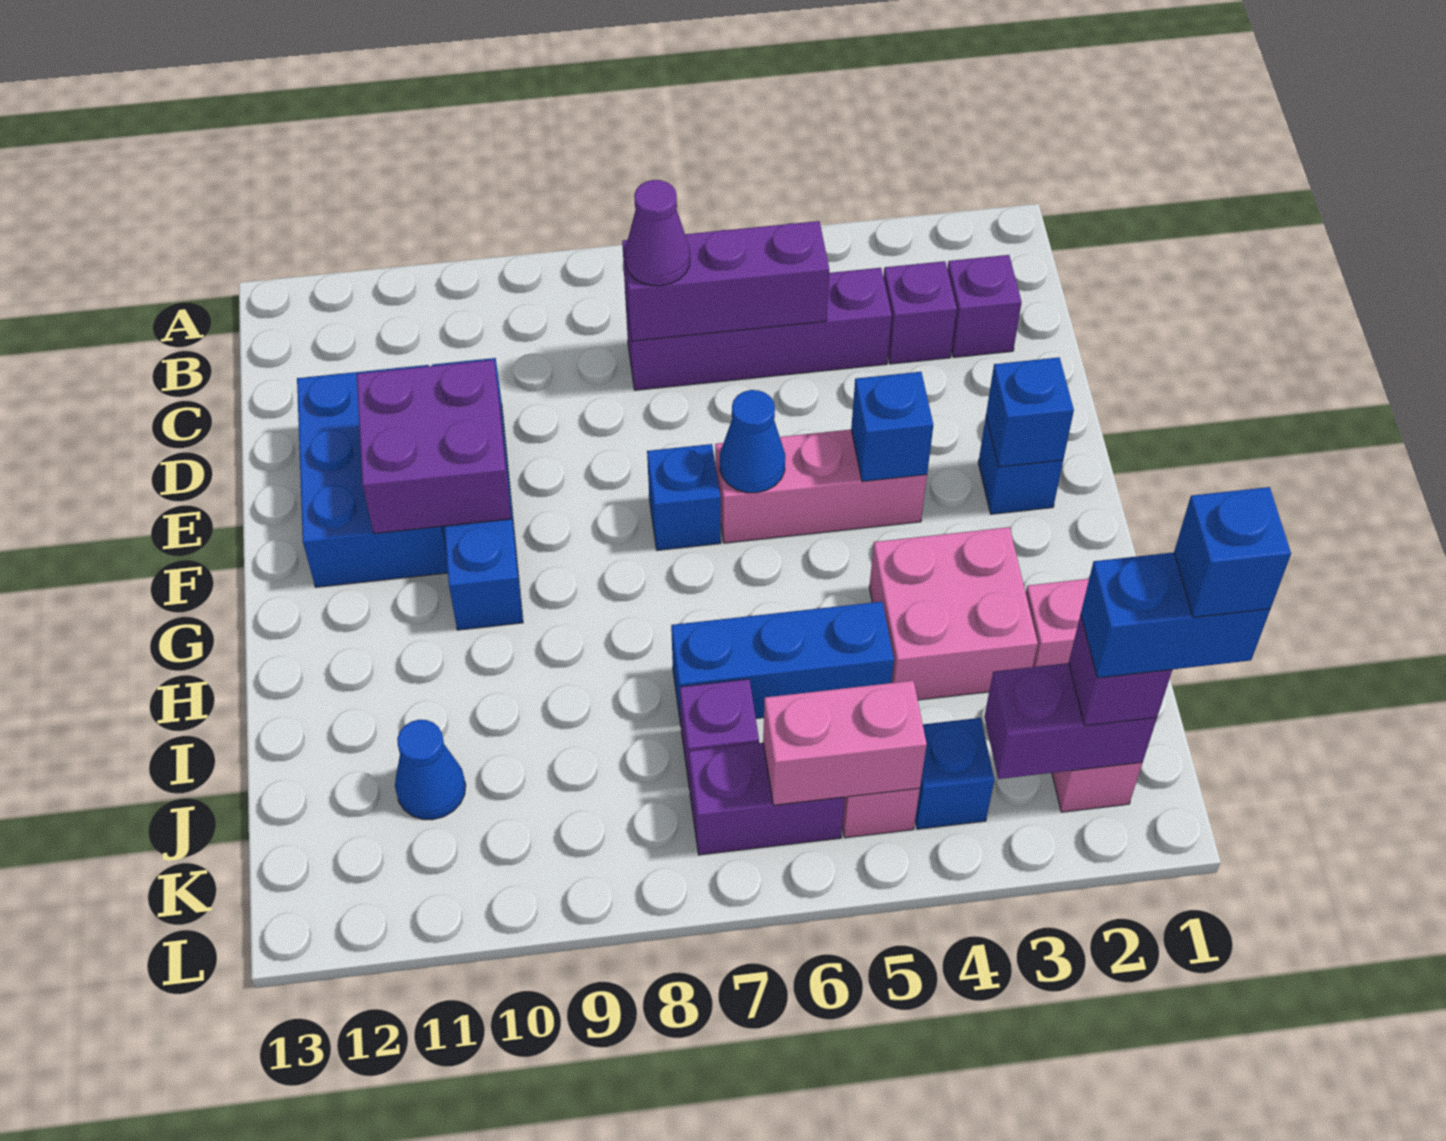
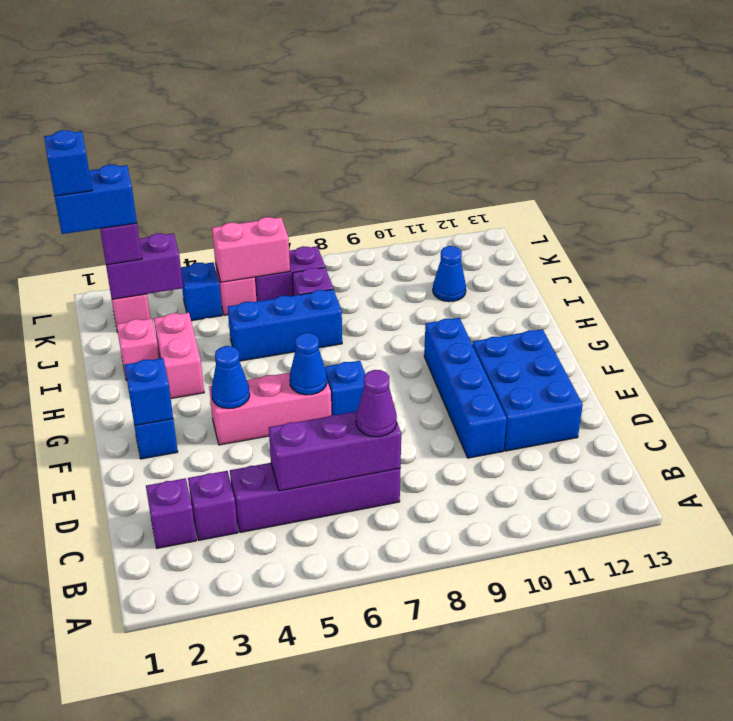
purple brick E10:F11 level 2 -> none
blue brick F4 level 2 -> blue cone F4 level 2
pink brick H3:I4 level 1 -> pink brick H3:I3 level 1

